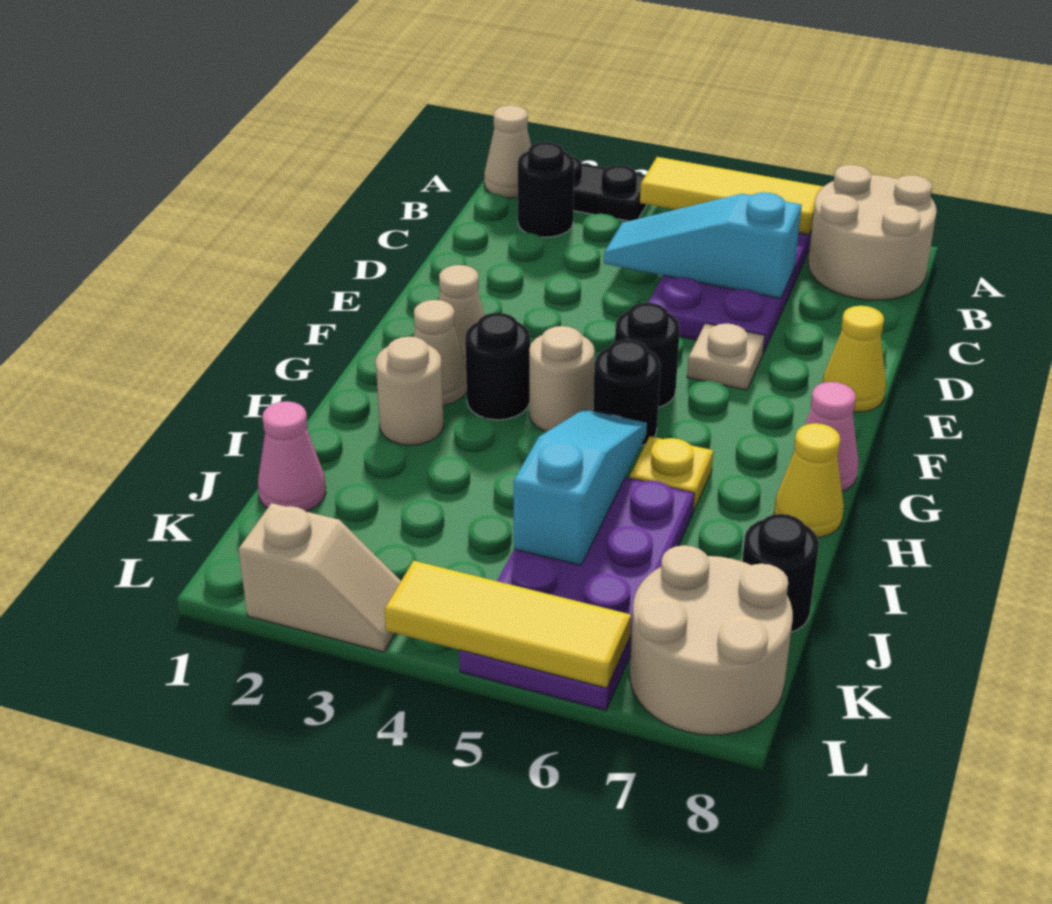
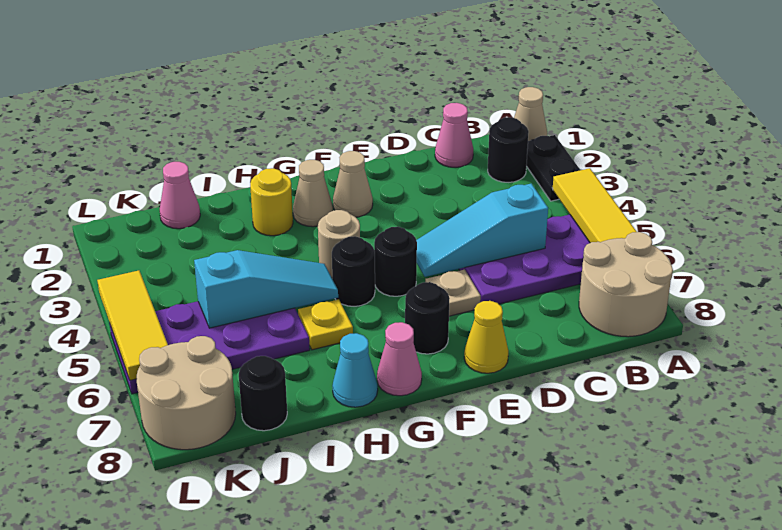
none -> pink cone C1 level 1
cyan slope C4:C6 level 2 top 6 -> cyan slope C5:E5 level 2 top C
black round brick G3 level 1 -> black round brick F7 level 1
tan round brick H2 level 1 -> yellow round brick H2 level 1
yellow cone H8 level 1 -> cyan cone H8 level 1
tan slope L2:L3 level 1 top 2 -> none

